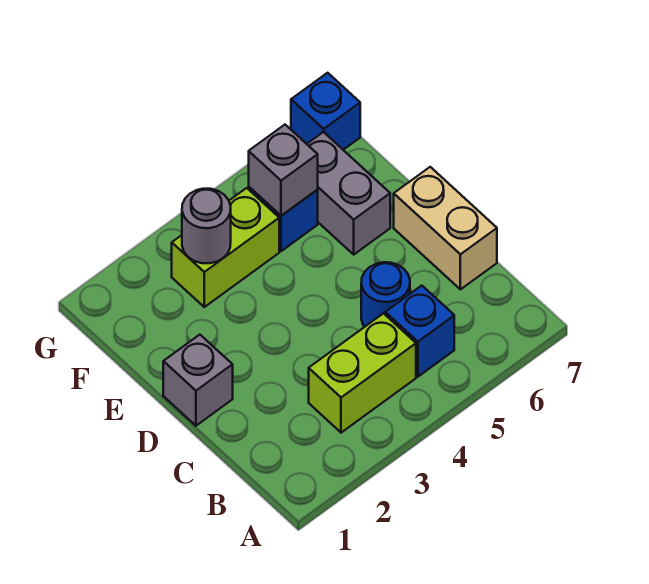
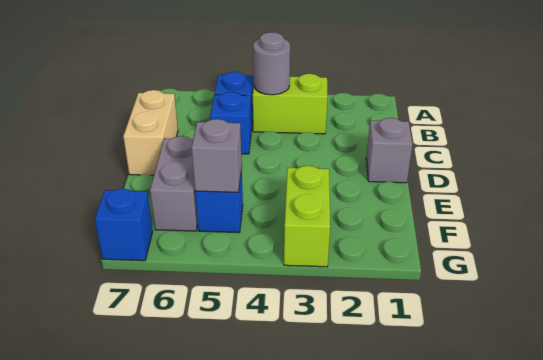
blue round brick C5 level 1 -> blue brick C5 level 1
lime brick F3:F4 level 1 -> lime brick F3:G3 level 1
grey round brick F3 level 2 -> grey round brick B4 level 2

